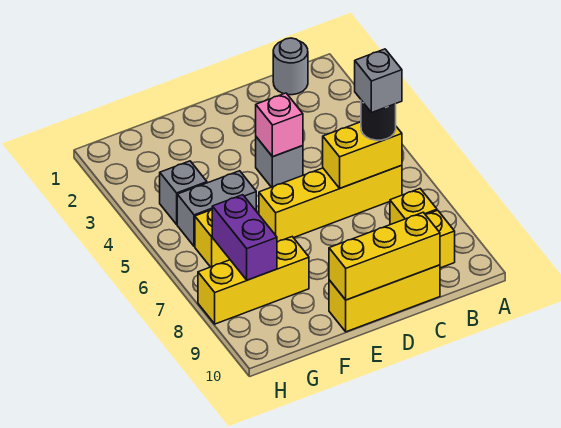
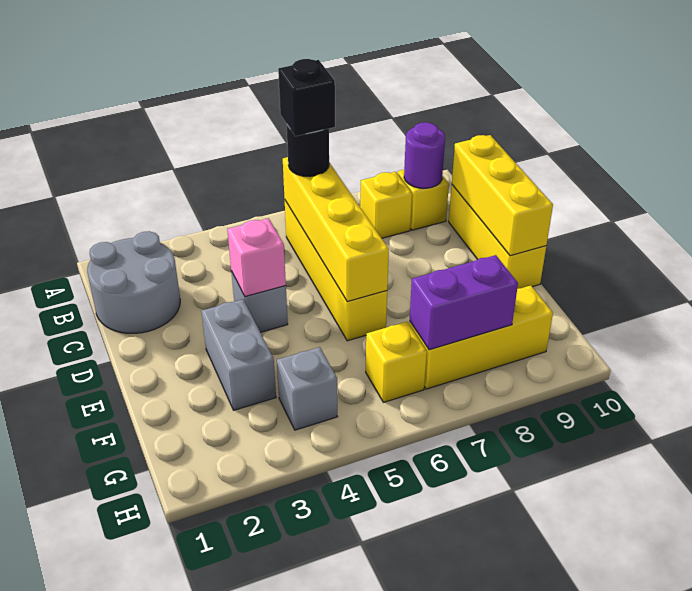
grey round brick B1 level 1 -> grey round brick B1:C2 level 1
yellow brick B6:C6 level 2 -> yellow brick B6:E6 level 2
grey brick B6 level 4 -> black brick B6 level 4
none -> purple round brick B9 level 2
grey brick F5:G5 level 1 -> grey brick E3:F3 level 1
yellow brick F8:H8 level 1 -> yellow brick G7:G9 level 1

